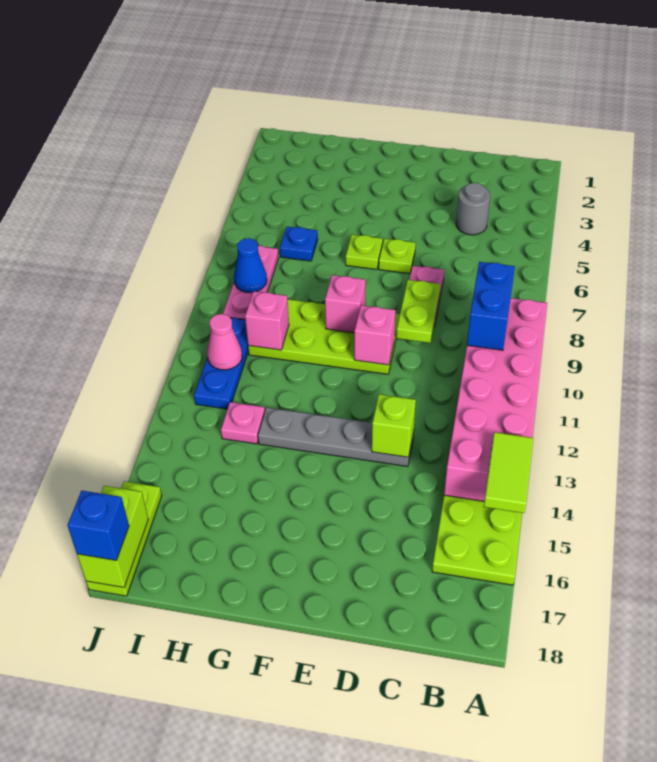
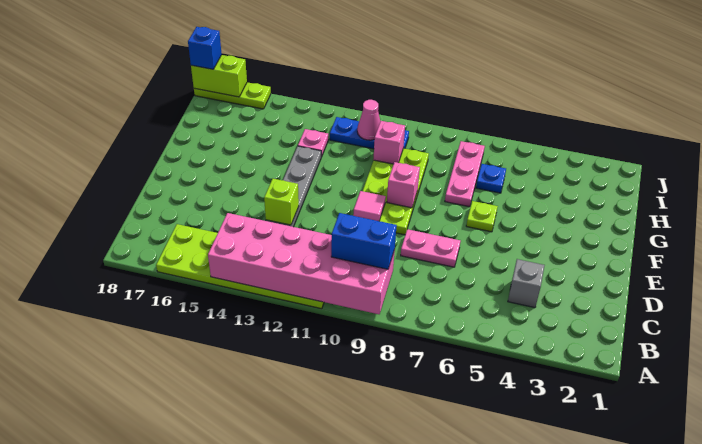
lime tile A14:A15 level 3 -> none
grey round brick C4 level 1 -> grey brick C4 level 1
lime plate D8:D9 level 2 -> none
lime plate E6 level 1 -> none
pink brick E10 level 2 -> pink tile E10 level 2
pink plate I7:I9 level 1 -> pink plate G7:I7 level 1
blue cone I8 level 2 -> none

